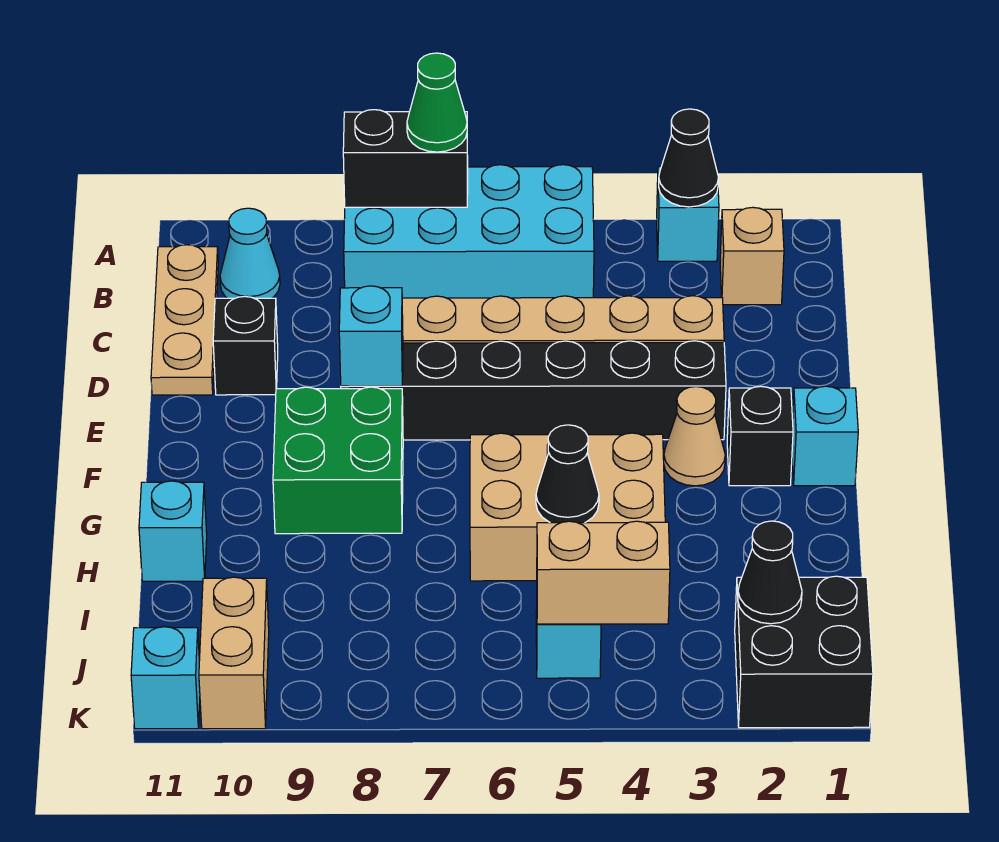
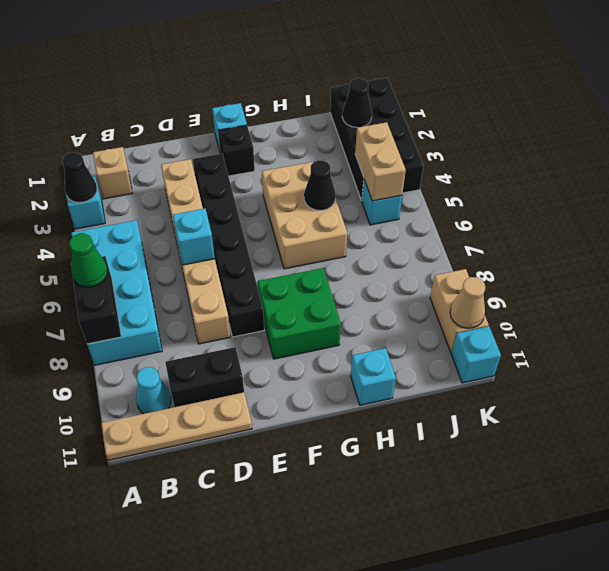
tan plate B11:D11 level 1 -> tan plate A11:D11 level 1
black brick D10 level 1 -> black brick C10:D10 level 1
cyan brick E8 level 2 -> cyan brick D6 level 2
tan cone F3 level 1 -> tan cone K10 level 2
black brick J1:K2 level 1 -> black brick J1:K4 level 1
tan brick J10:K10 level 1 -> tan brick K9:K10 level 1

